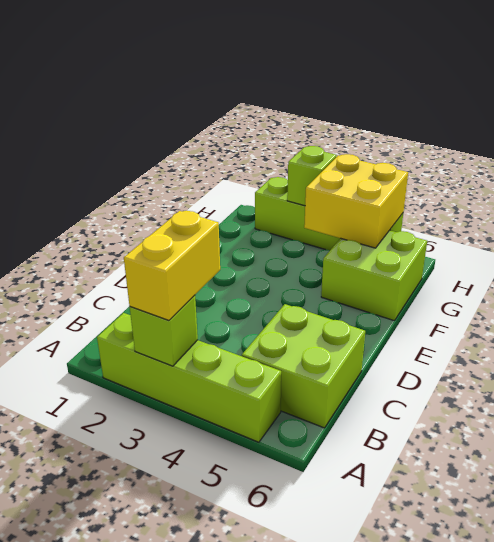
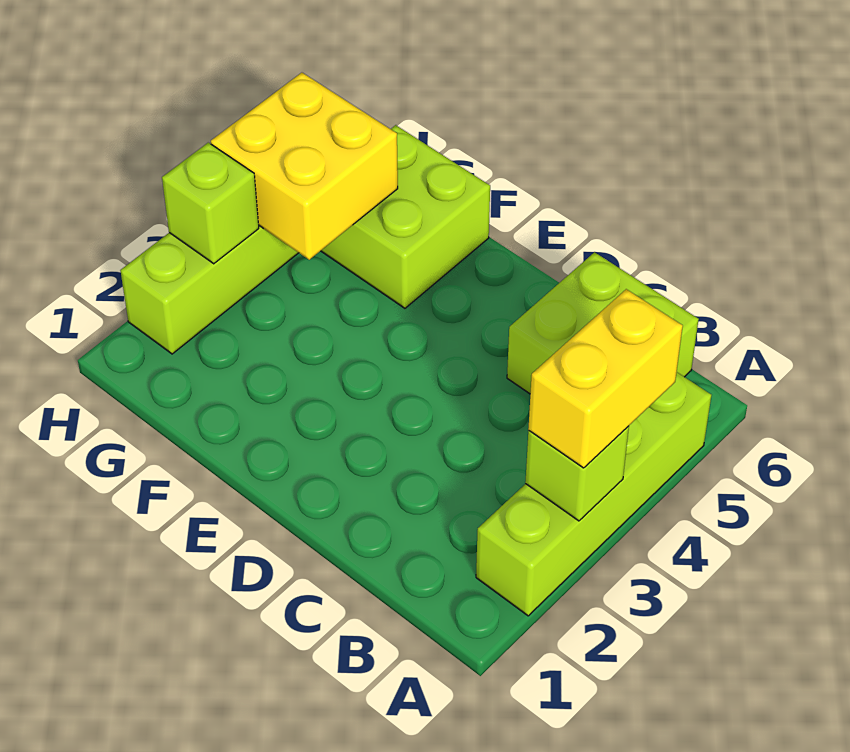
yellow brick A3:B3 level 3 -> yellow brick A3:A4 level 3

